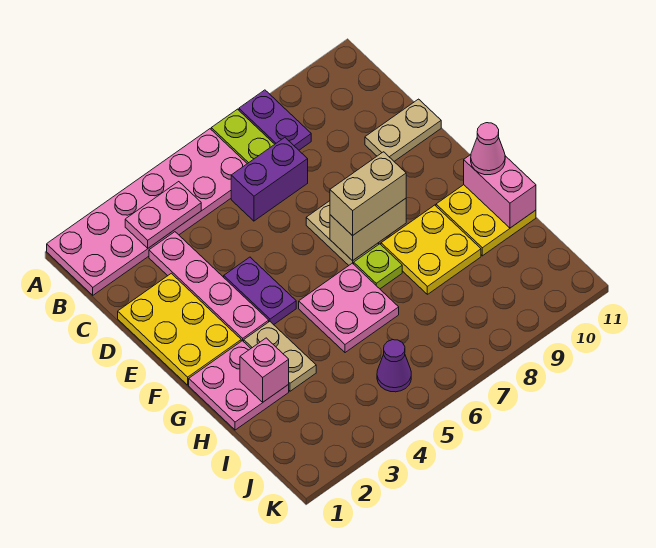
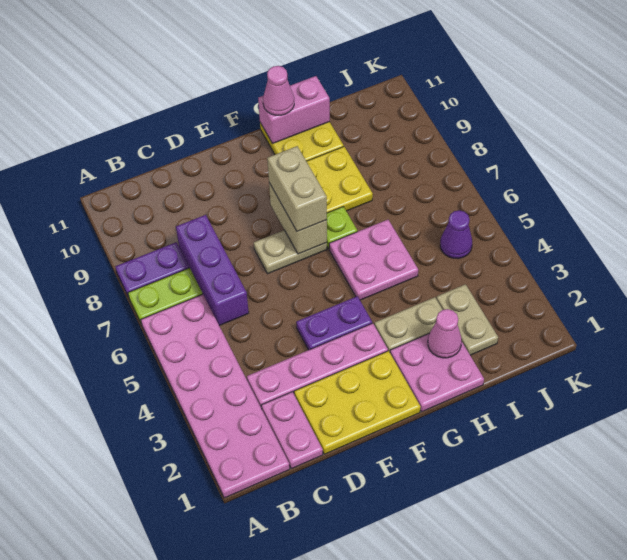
pink plate B3:B4 level 2 -> pink plate C1:C2 level 1
purple brick C6:C7 level 1 -> purple brick C6:C8 level 1
tan plate D10:D11 level 1 -> tan plate I2:I3 level 1
pink brick H2 level 2 -> pink cone H2 level 2

